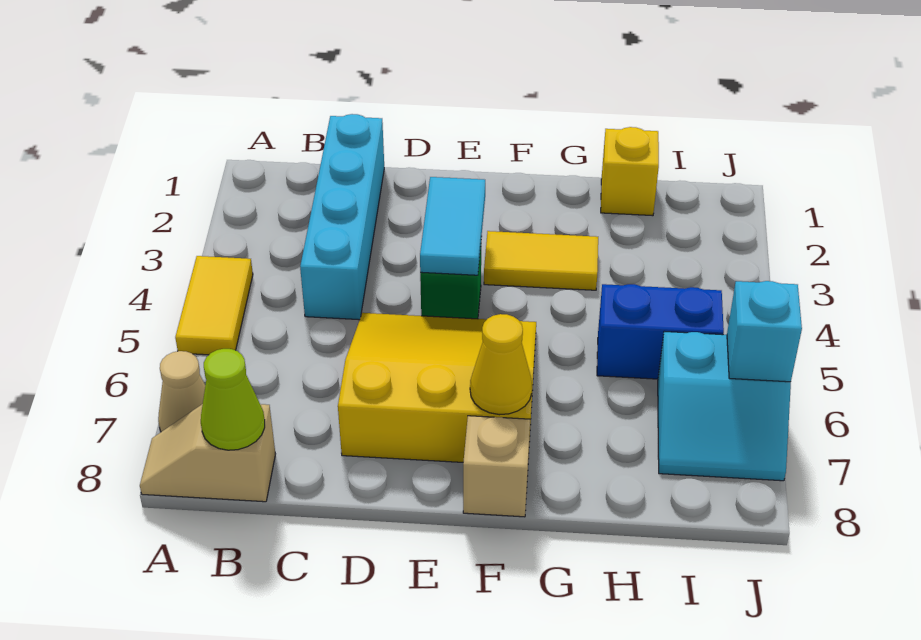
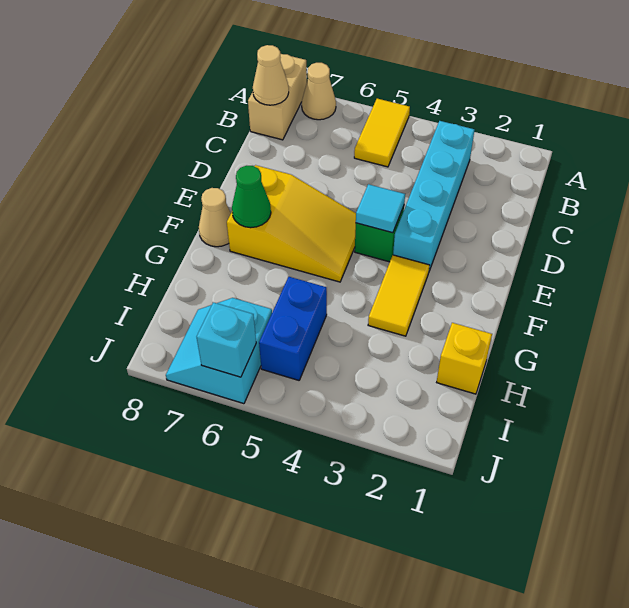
yellow tile A4:A5 level 1 -> yellow tile A5:B5 level 1
tan slope A8:B8 level 1 top B -> tan brick A8:B8 level 1
lime cone B8 level 2 -> tan cone B8 level 2
cyan brick C1:C4 level 1 -> cyan brick B3:E3 level 1
yellow slope D5:F7 level 1 top 7 -> yellow slope E5:F7 level 1 top 7
cyan tile E3:E4 level 2 -> cyan tile E4 level 2
yellow cone F7 level 2 -> green cone F7 level 2
tan brick F8 level 1 -> tan cone F8 level 1

